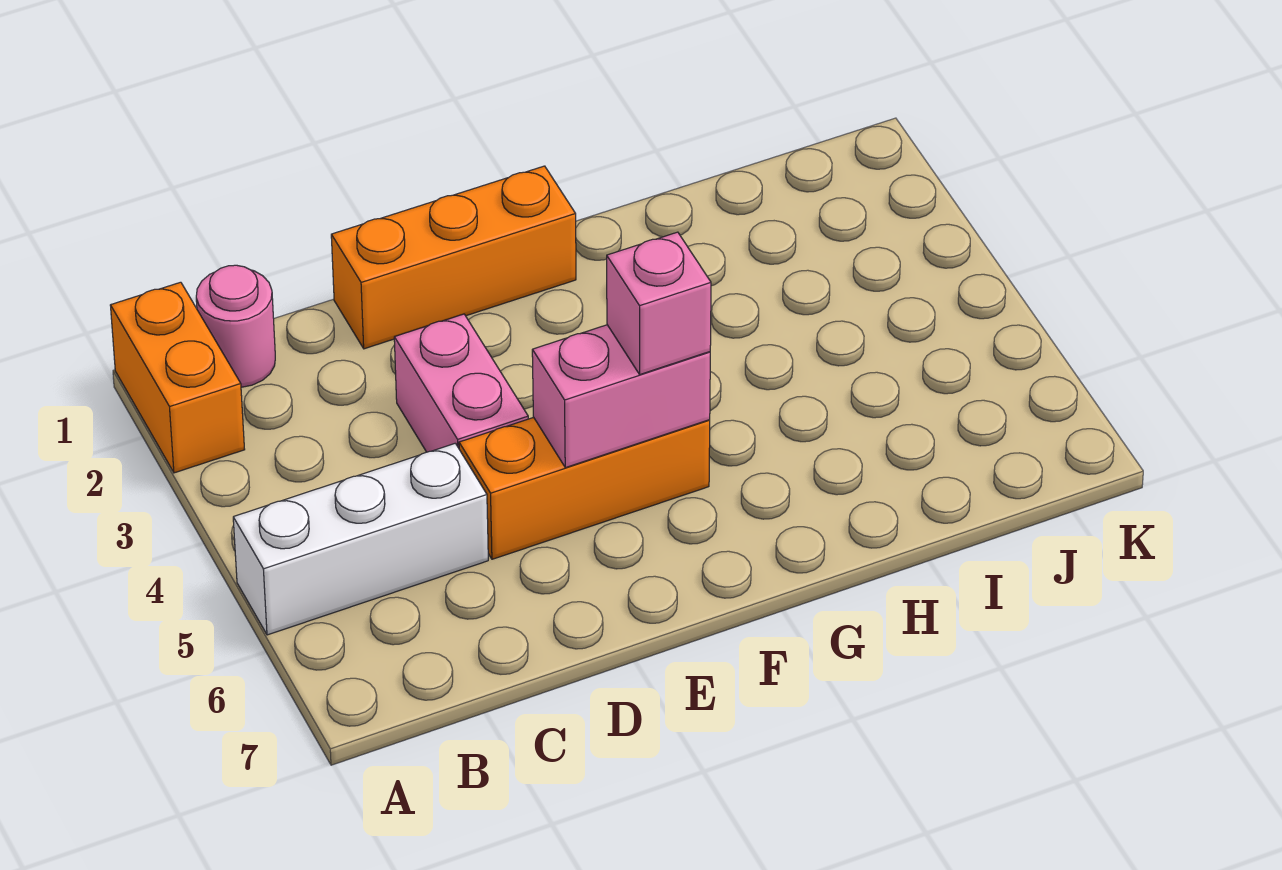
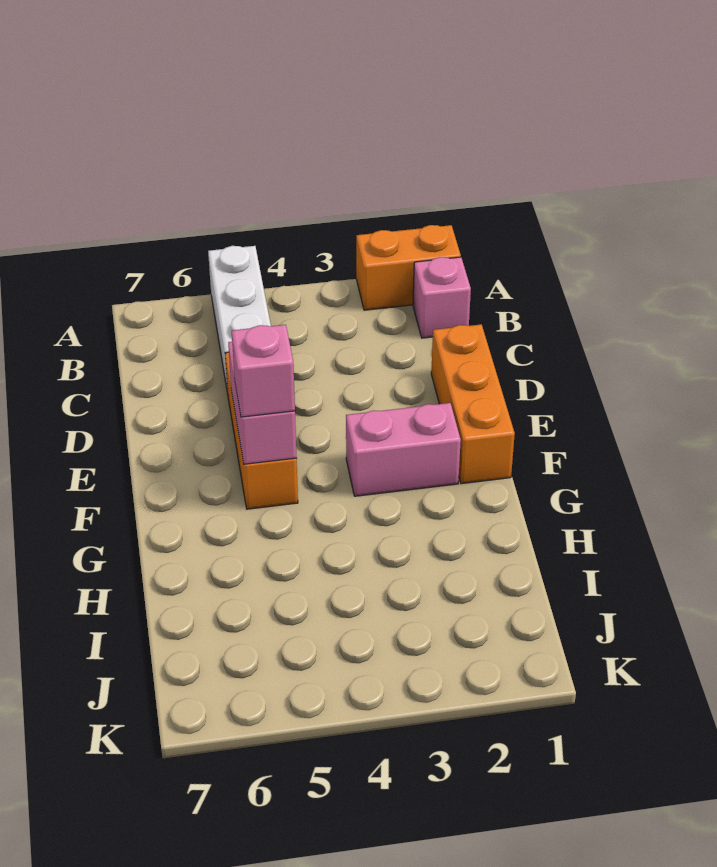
pink round brick B1 level 1 -> pink brick B1 level 1
pink brick D3:D4 level 1 -> pink brick F2:F3 level 1

